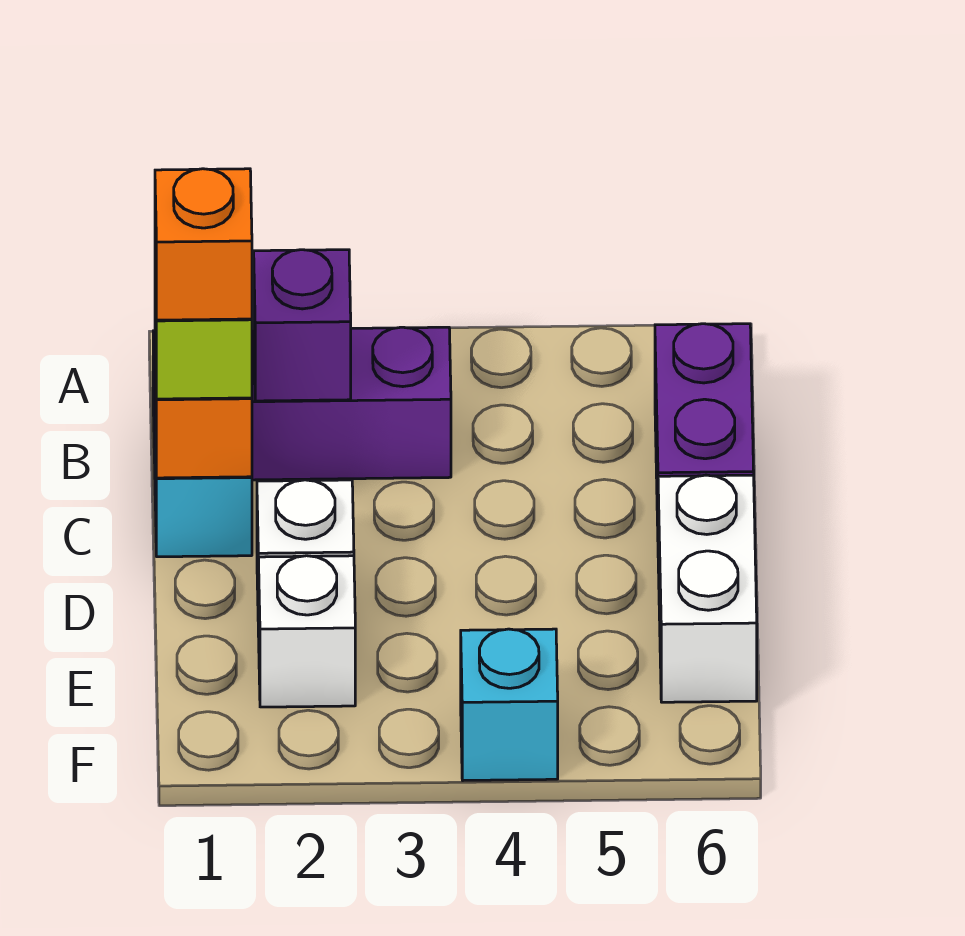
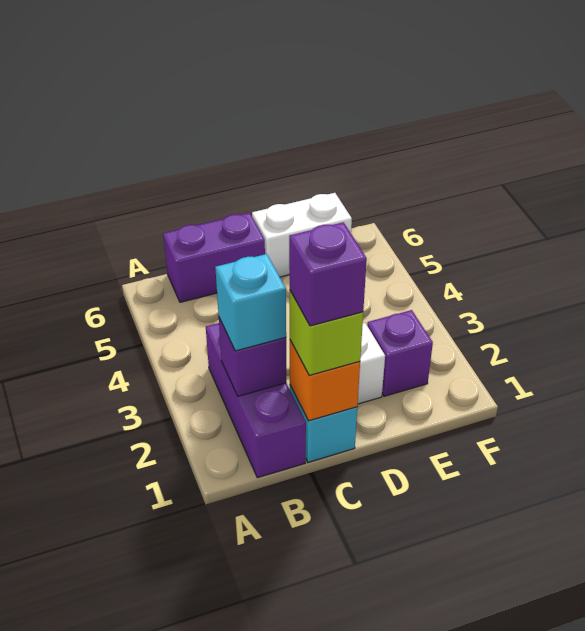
orange brick C1 level 4 -> purple brick C1 level 4
white brick E2 level 1 -> purple brick E2 level 1
cyan brick F4 level 1 -> cyan brick B2 level 3

